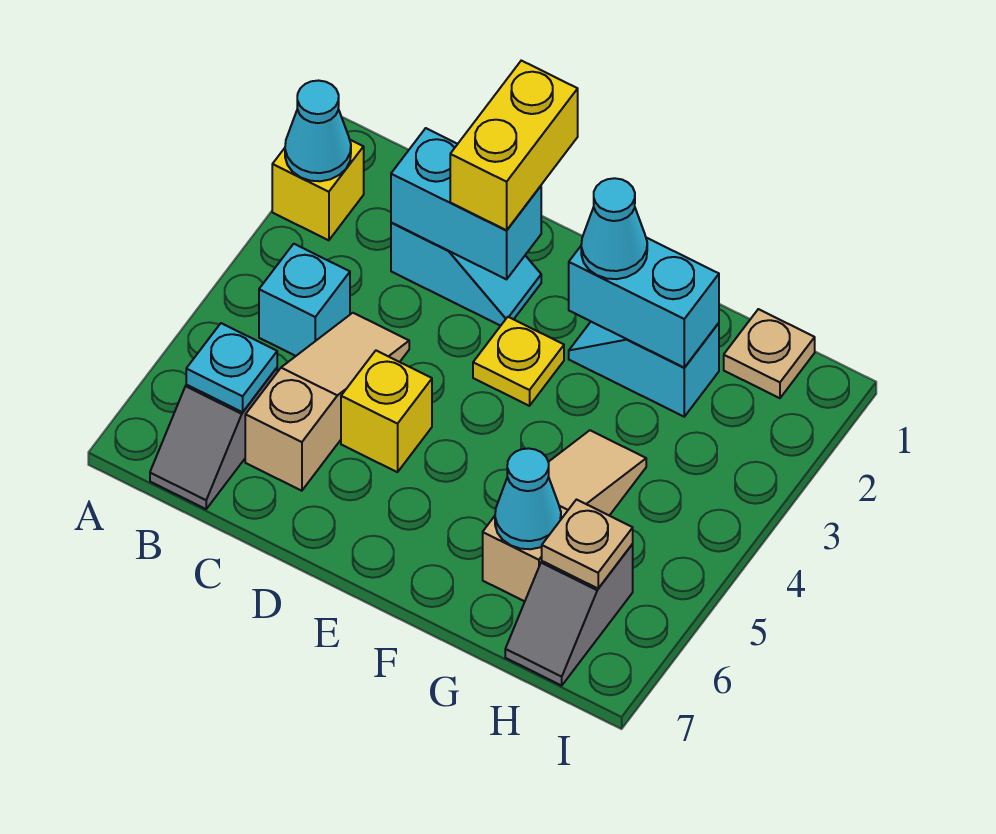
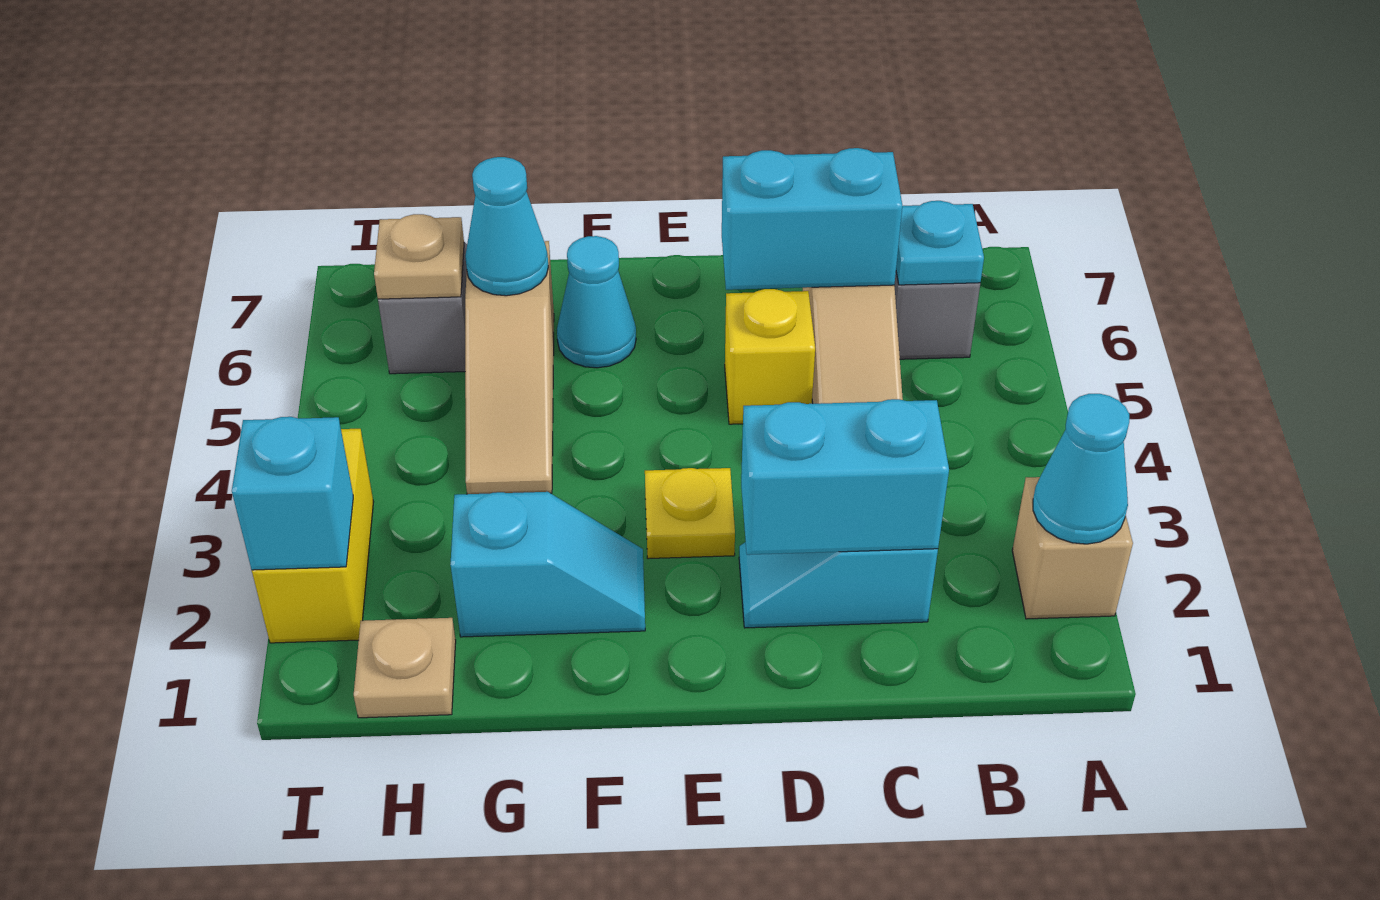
yellow brick A2 level 1 -> tan brick A2 level 1
cyan brick B4 level 1 -> cyan brick I2 level 2
yellow brick D1:D2 level 3 -> yellow brick I2:I3 level 1
cyan brick F2:G2 level 2 -> cyan brick C6:D6 level 2
cyan cone F2 level 3 -> cyan cone F6 level 1

